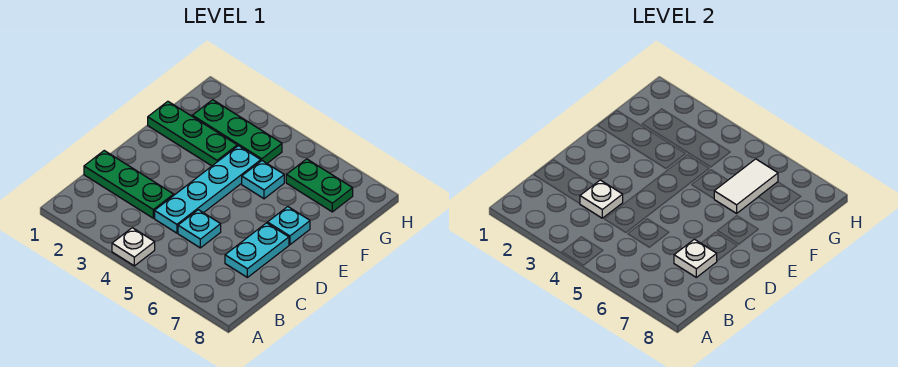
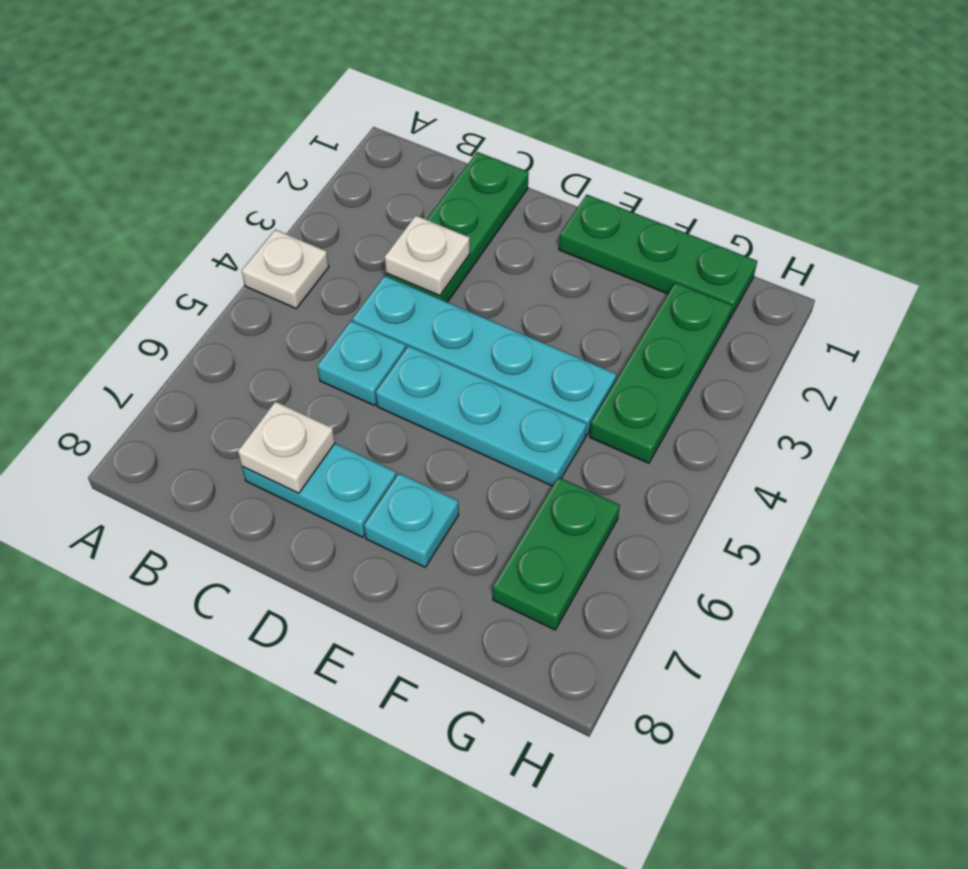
green plate F1:F3 level 1 -> green plate E1:G1 level 1
cyan plate F5 level 1 -> cyan plate D5:F5 level 1
white tile F6:G6 level 2 -> none

